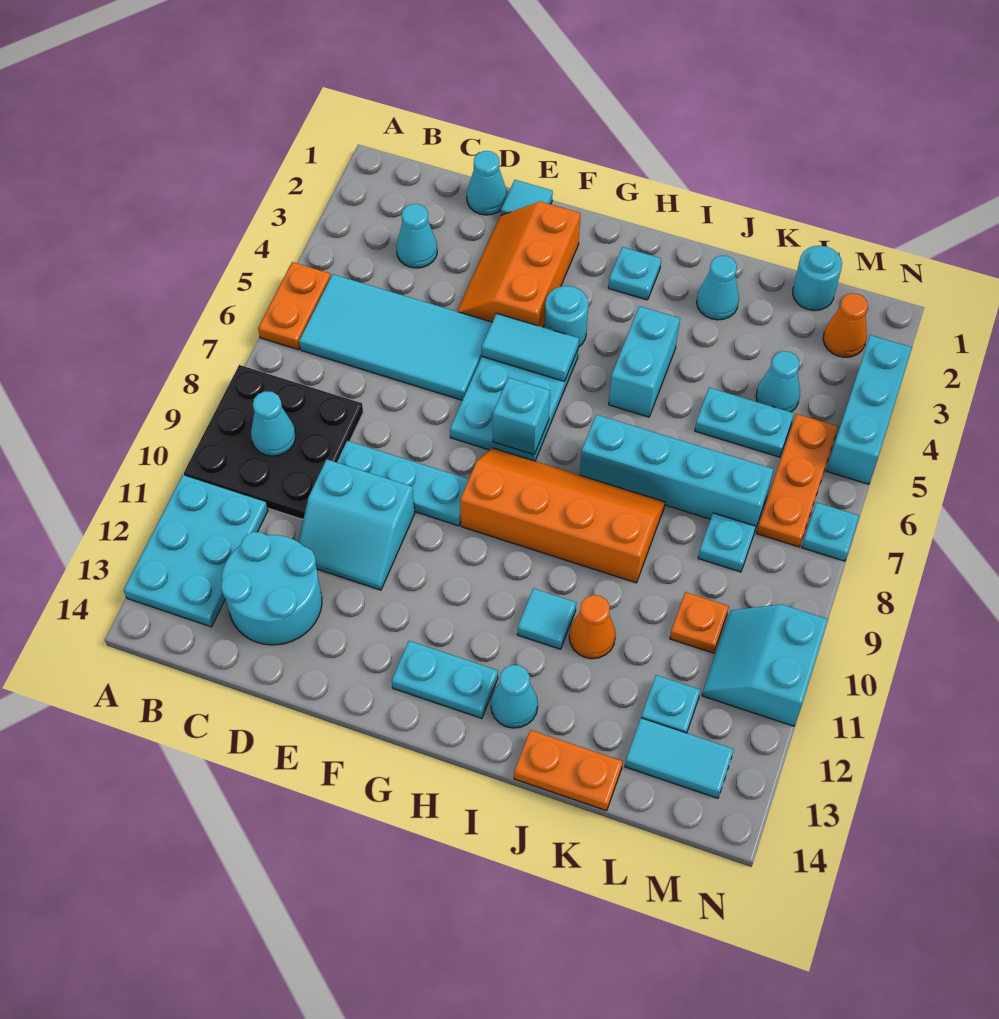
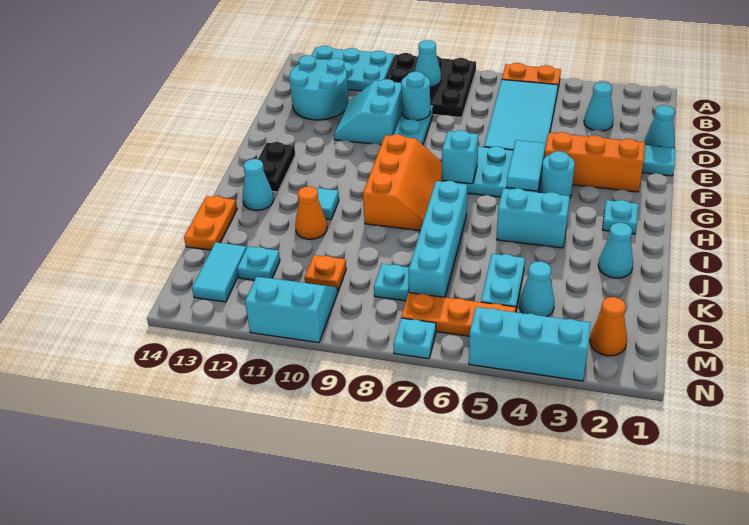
orange slope G8:J9 level 1 top 9 -> orange slope G8:I9 level 1 top 9
cyan plate G13:H13 level 1 -> black plate G13:H13 level 1
cyan round brick L1 level 1 -> cyan round brick D9 level 2

